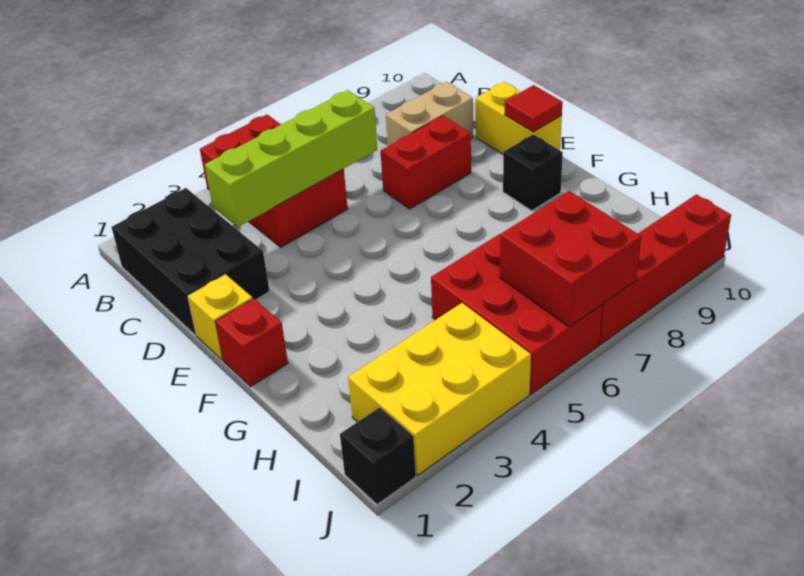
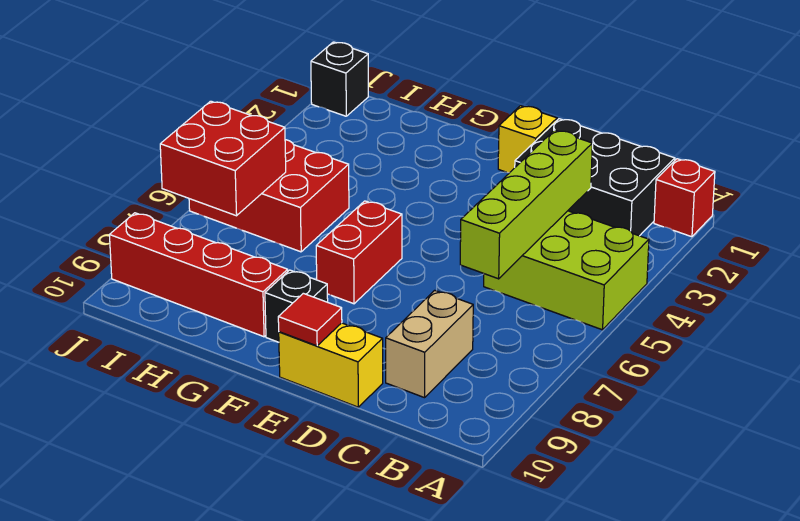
red brick A4:C5 level 1 -> lime brick A4:C5 level 1
red brick D7:D8 level 1 -> red brick F6:F7 level 1
red brick F1 level 1 -> red brick A1 level 1
yellow brick I2:J4 level 1 -> none
red brick J7:J10 level 1 -> red brick G9:J9 level 1

